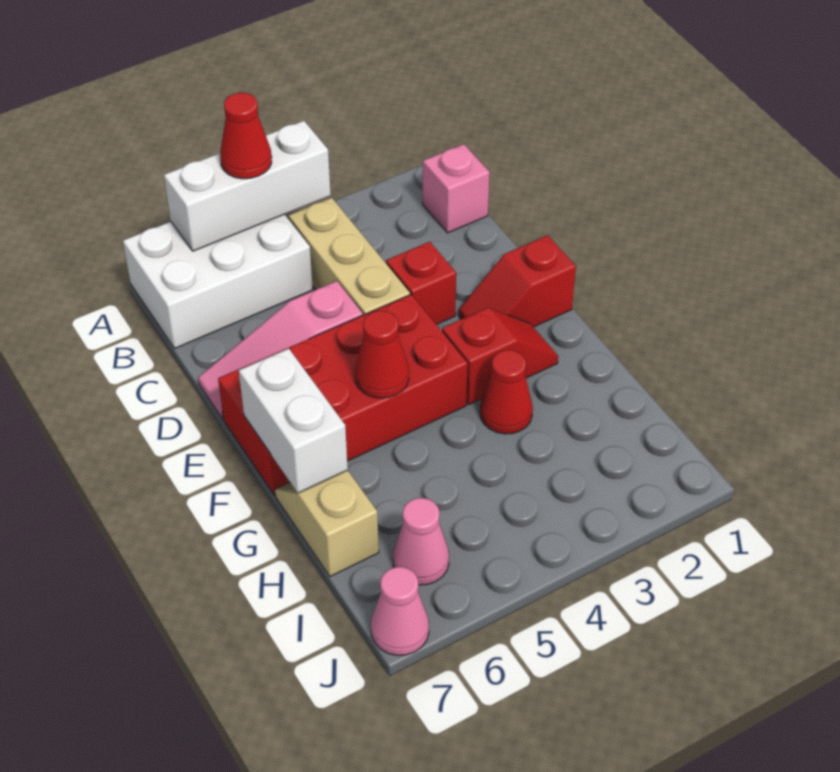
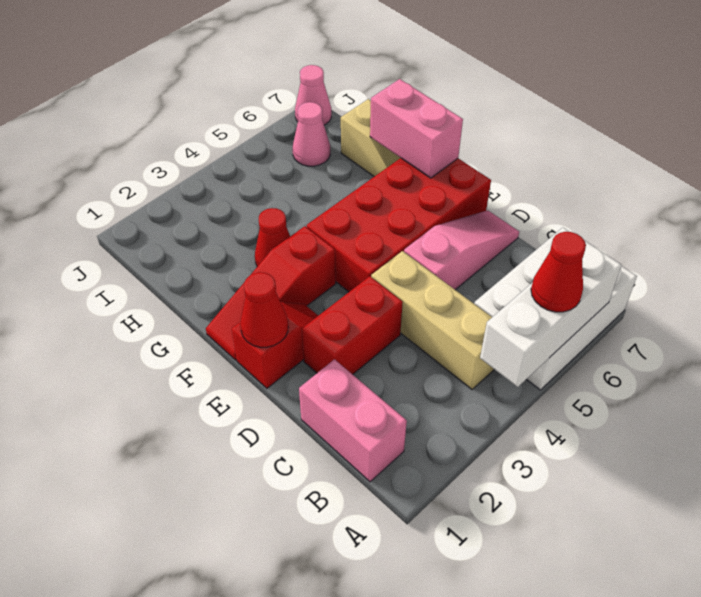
pink brick B1 level 1 -> pink brick B1:C1 level 1
red brick D3 level 1 -> red brick D2:D3 level 1
red slope F2:F3 level 1 top 3 -> red slope F1:F3 level 1 top 3
red cone F5 level 2 -> red cone E1 level 2
white brick F7:G7 level 2 -> pink brick F7:G7 level 2

